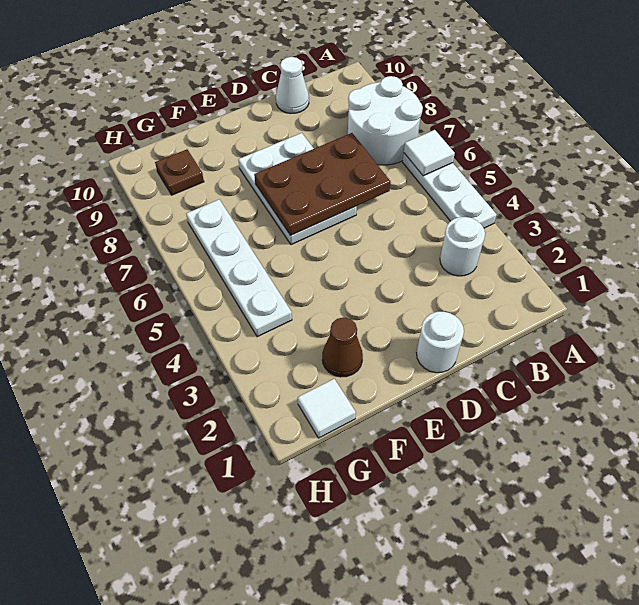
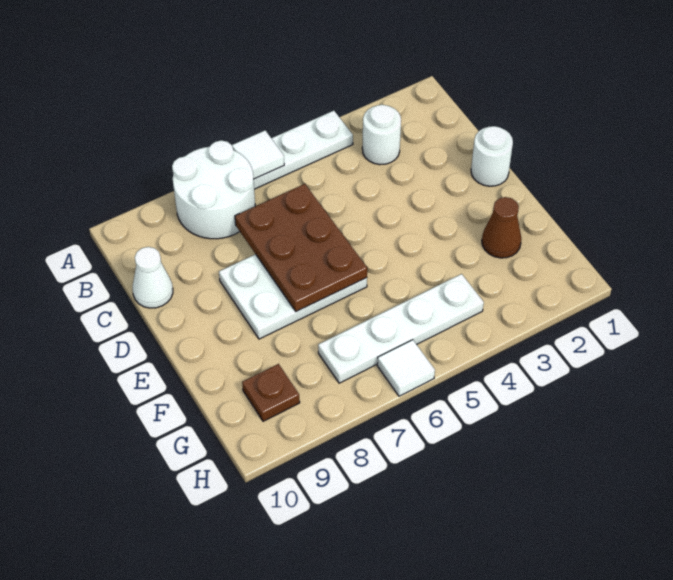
white tile G1 level 1 -> white tile H6 level 1

